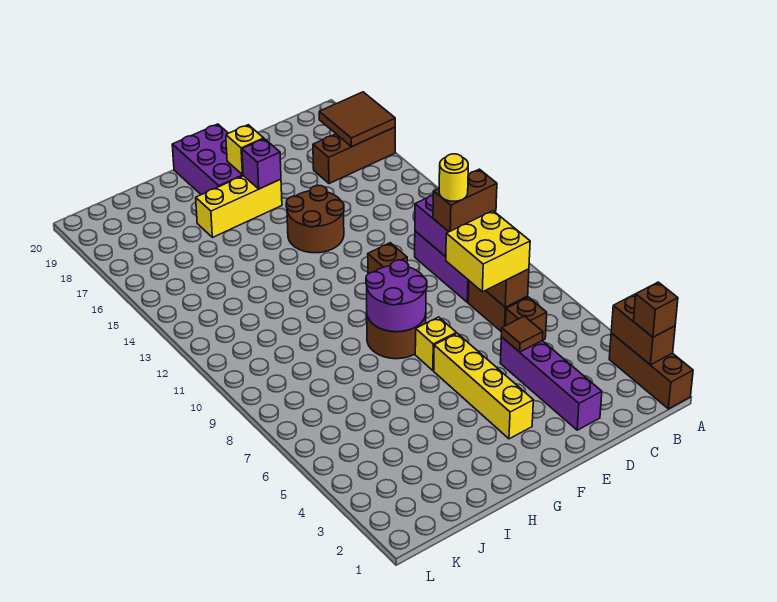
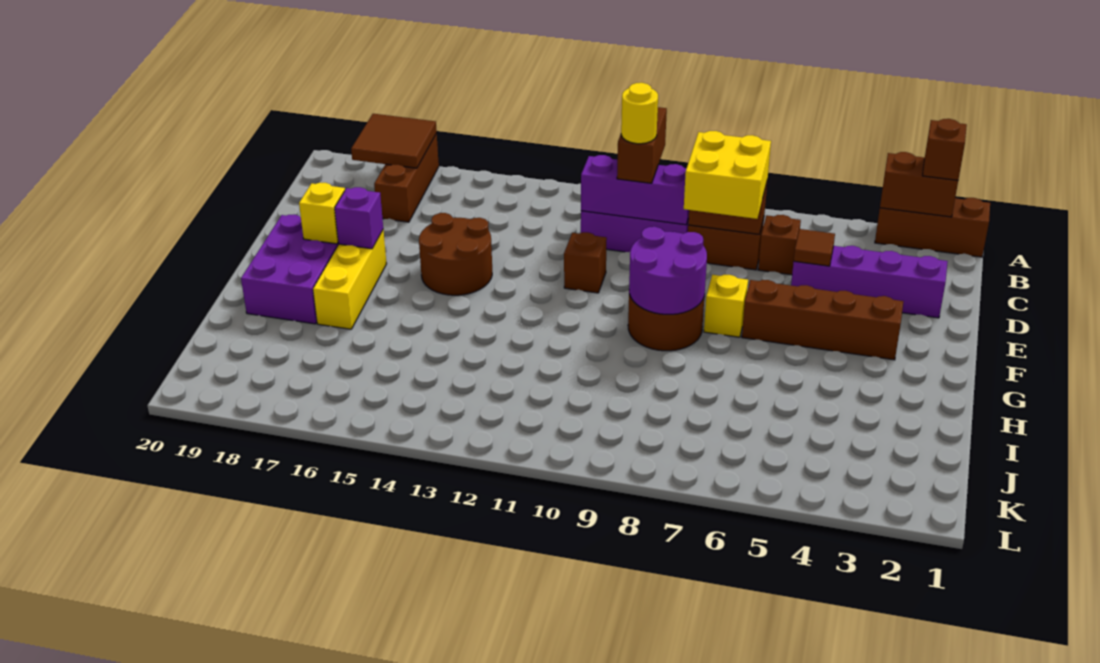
yellow brick F3:F6 level 1 -> brown brick F3:F6 level 1
purple brick F18:G20 level 1 -> purple brick F18:H19 level 1

